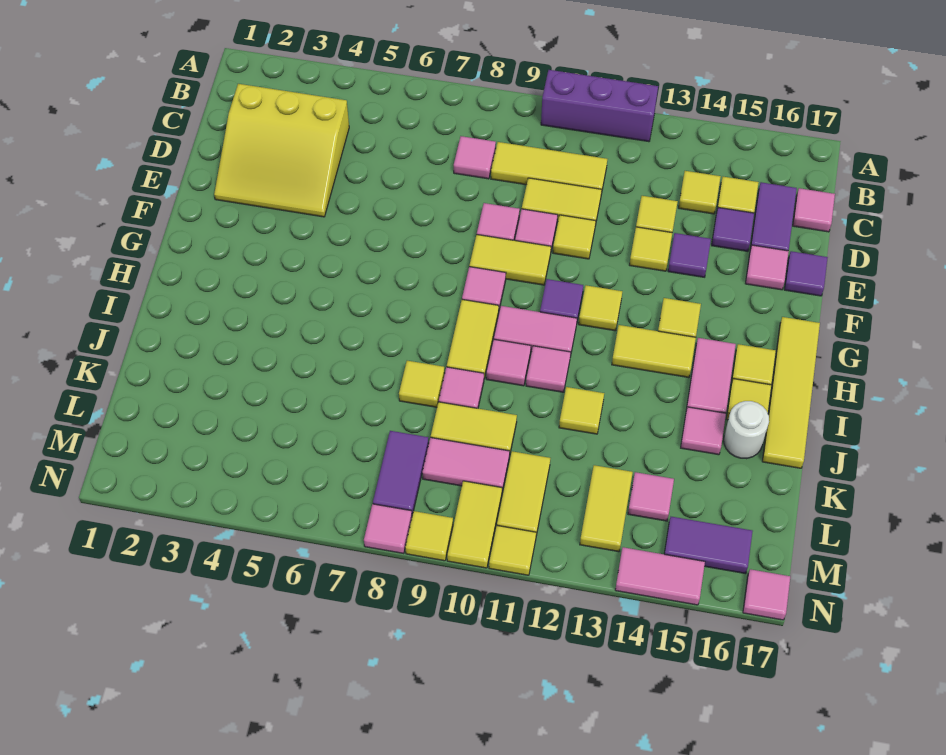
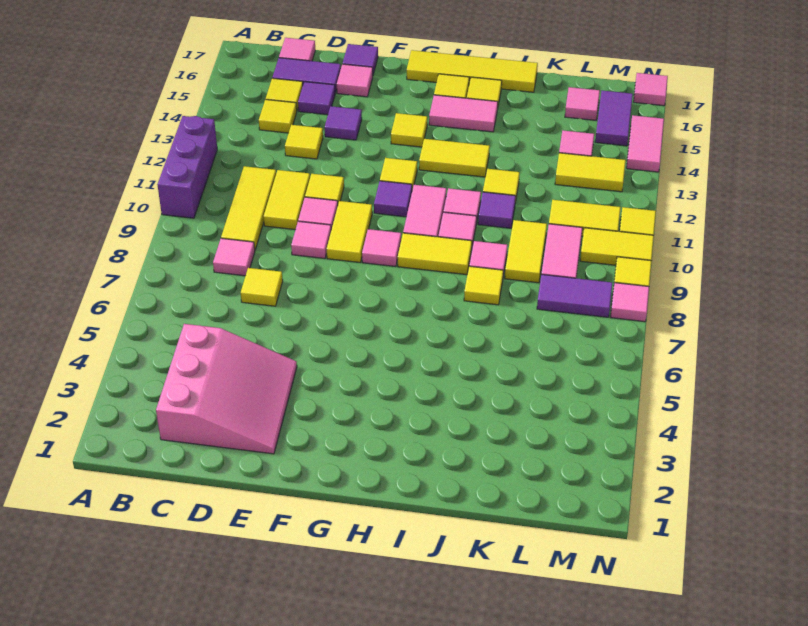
yellow slope C2:E4 level 1 top C -> pink slope C2:E4 level 1 top C
yellow tile E13 level 1 -> yellow tile D7 level 1
yellow tile H13:H14 level 1 -> yellow tile H13:I13 level 1
none -> purple tile J11 level 1
pink tile J15 level 1 -> pink tile L16 level 1
white round brick J16 level 1 -> none

